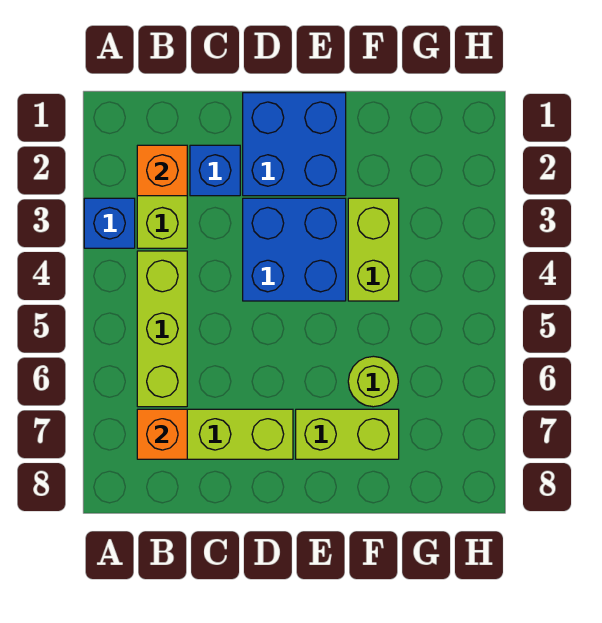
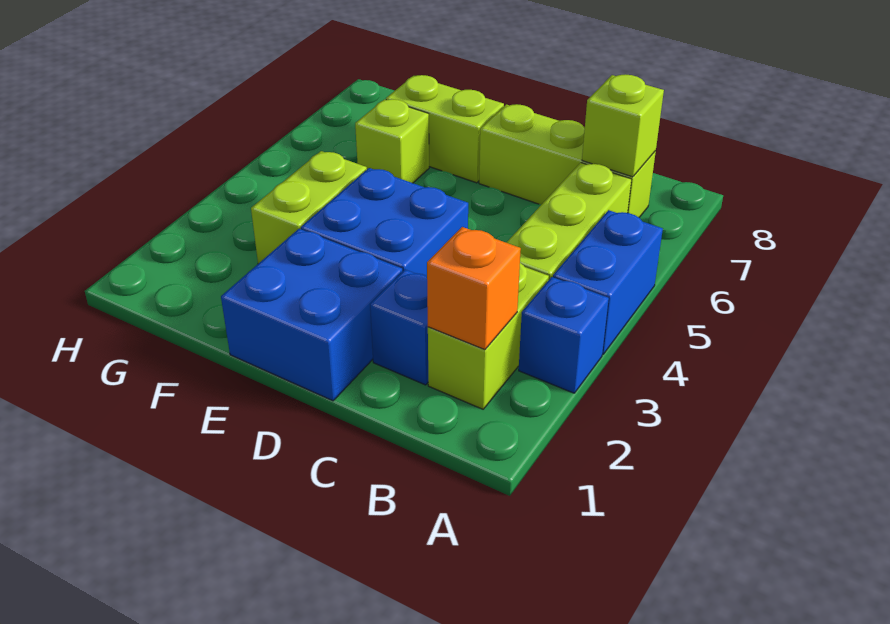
none -> blue brick A4:A5 level 1
orange brick B7 level 2 -> lime brick B7 level 2
lime round brick F6 level 1 -> lime brick F6 level 1

